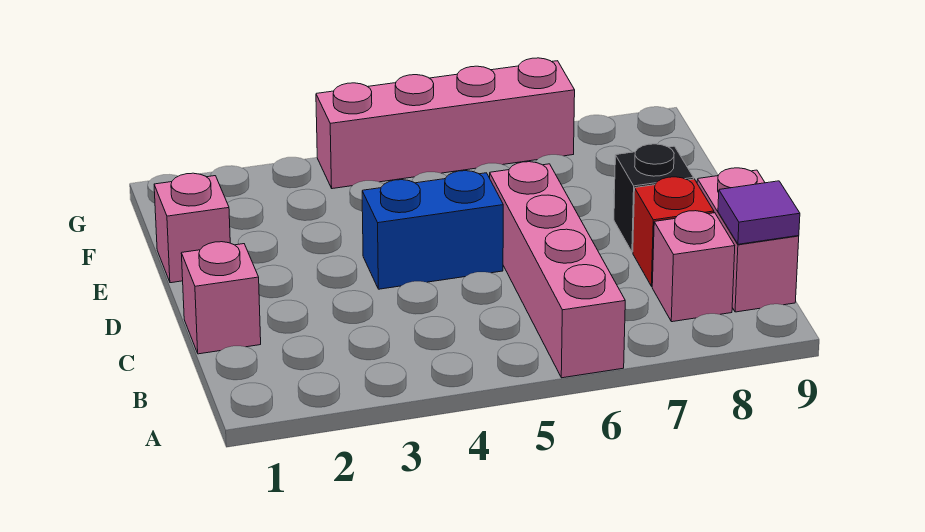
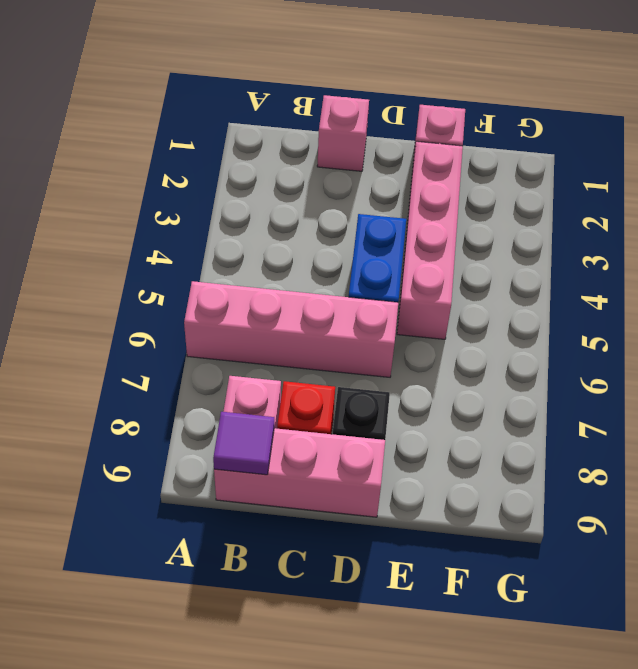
pink brick B9:C9 level 1 -> pink brick B9:D9 level 1
pink brick G4:G7 level 1 -> pink brick E2:E5 level 1

